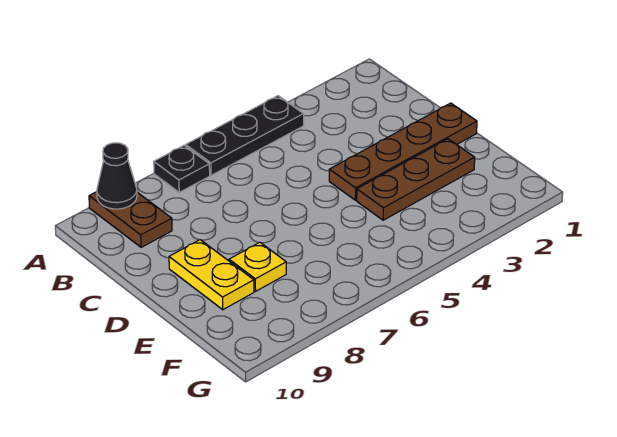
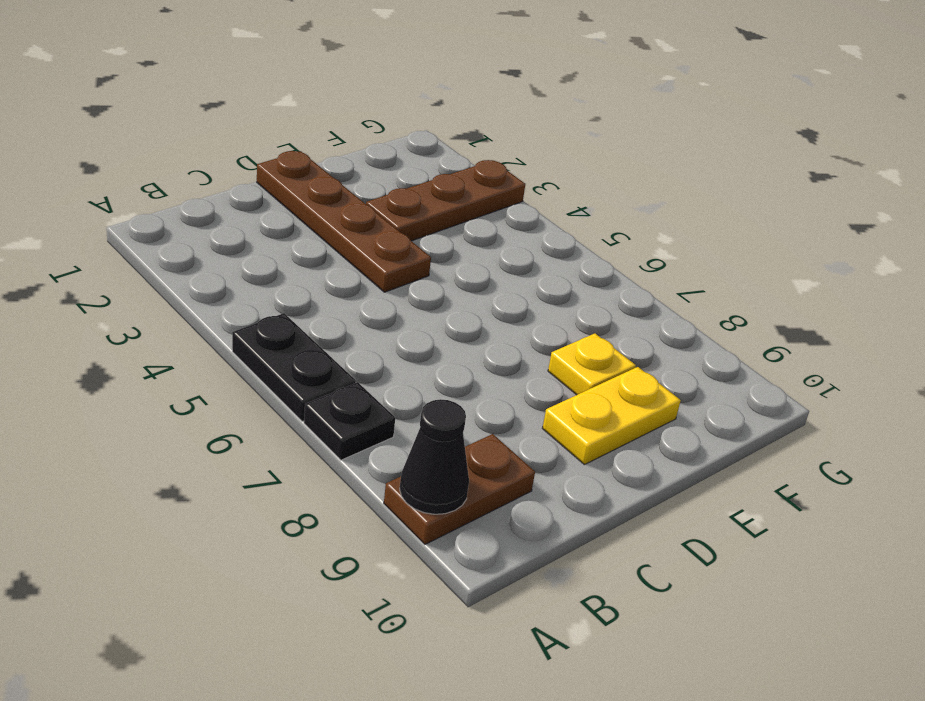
black plate A4:A6 level 1 -> black plate A5:A6 level 1
brown plate E2:E4 level 1 -> brown plate E3:G3 level 1

